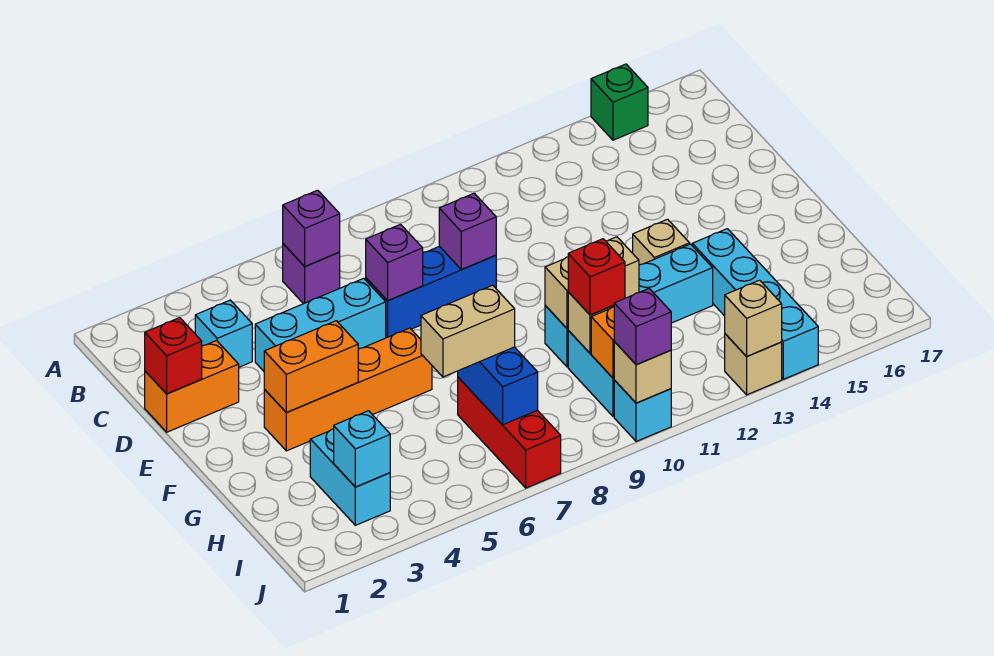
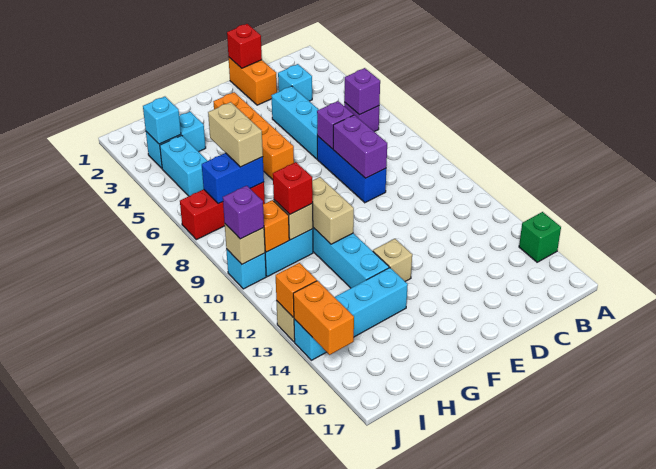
purple brick D9 level 2 -> purple brick D8:D9 level 2
orange brick F3:F4 level 2 -> orange brick J14:J15 level 2
none -> cyan brick I4:I5 level 1
tan brick J13 level 2 -> orange brick J13 level 2

